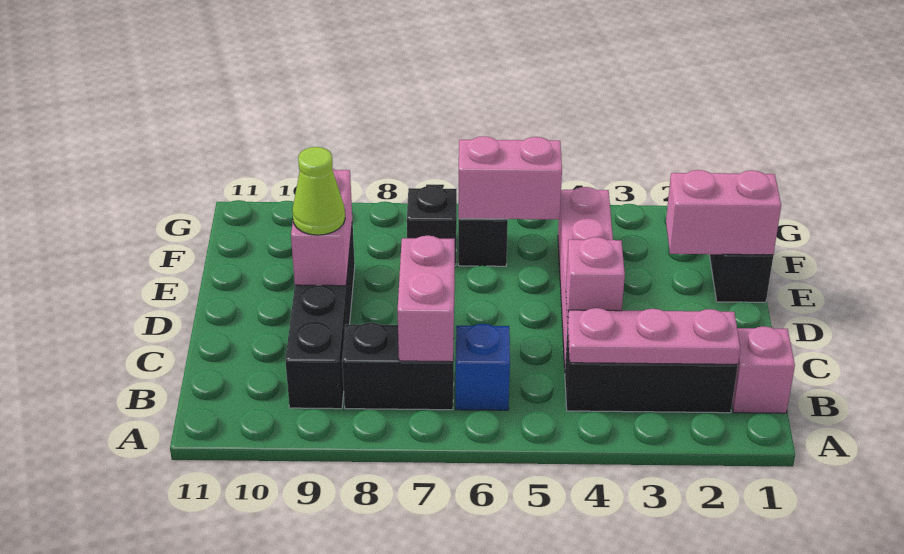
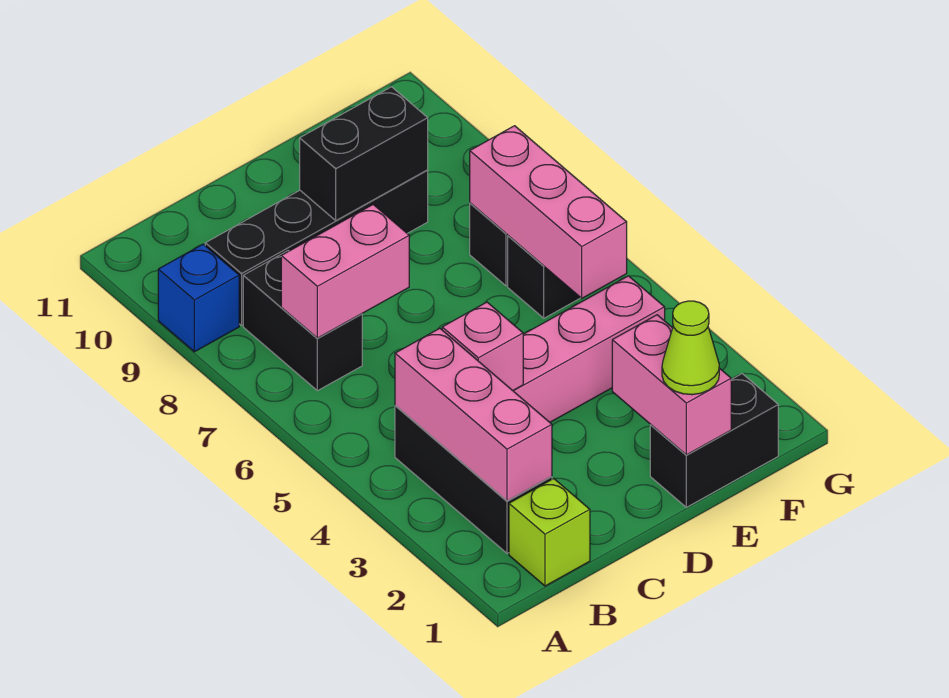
pink brick B1 level 1 -> lime brick B1 level 1
pink plate B2:B4 level 2 -> pink brick B2:B4 level 2
blue brick B6 level 1 -> blue brick A9 level 1
pink brick D9:E9 level 2 -> black brick D9:E9 level 2
lime cone D9 level 3 -> lime cone E1 level 3
pink brick F5:F6 level 2 -> pink brick F5:F7 level 2

